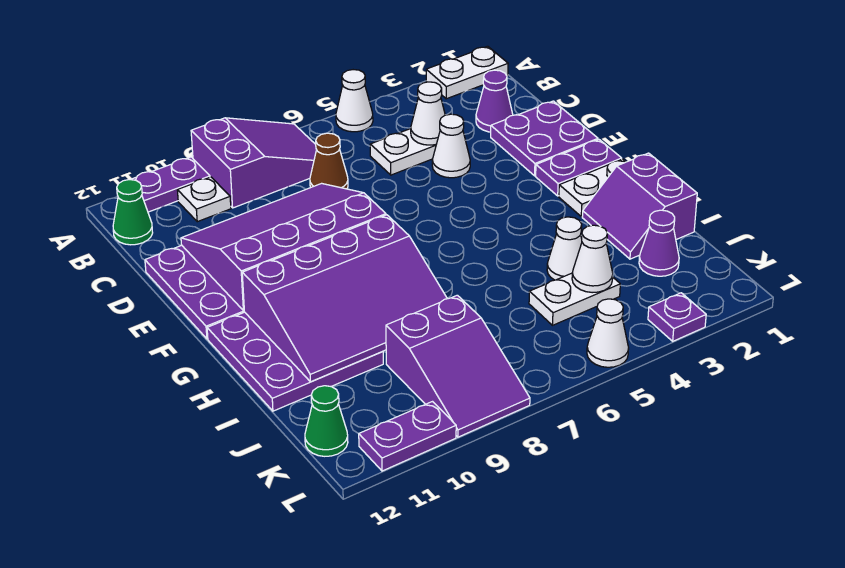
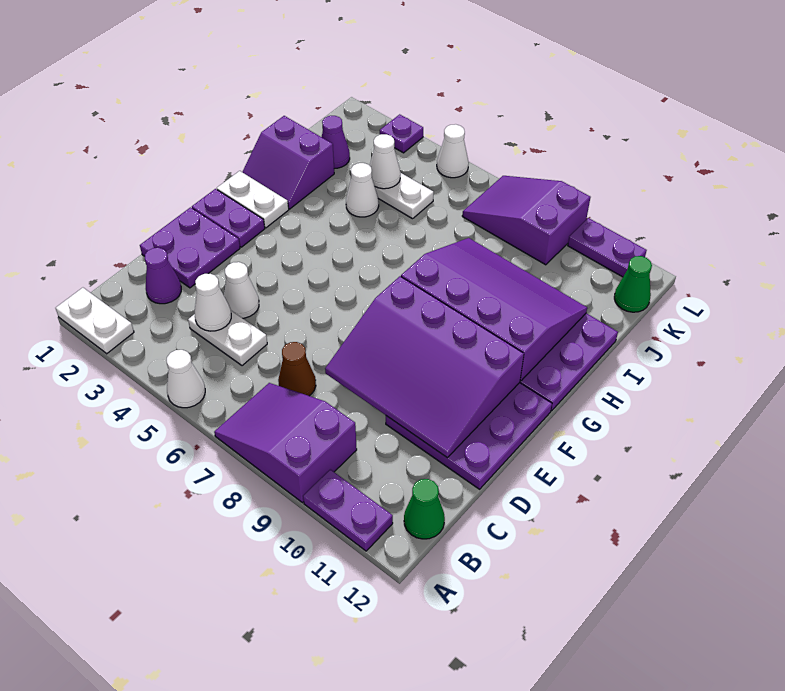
white plate B10 level 1 -> none
purple slope H1:I2 level 1 top 1 -> purple slope H1:I2 level 1 top I
purple slope J8:L9 level 1 top J -> purple slope K7:L9 level 1 top 9

